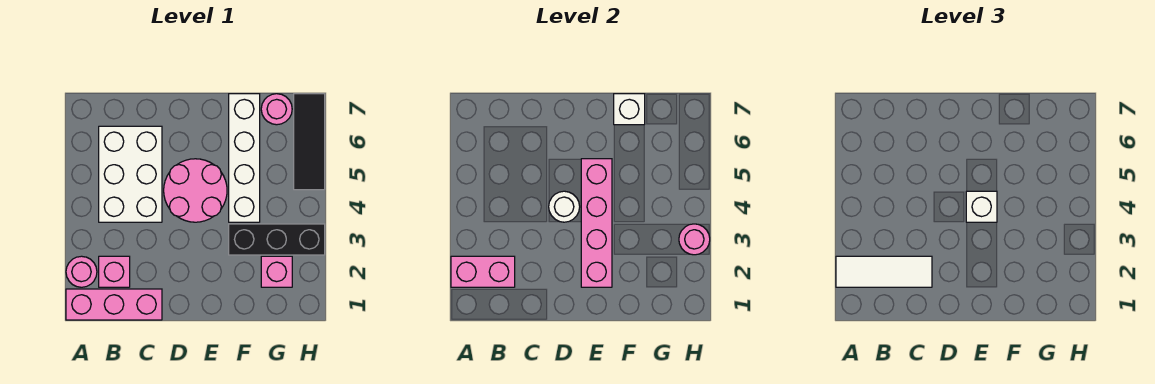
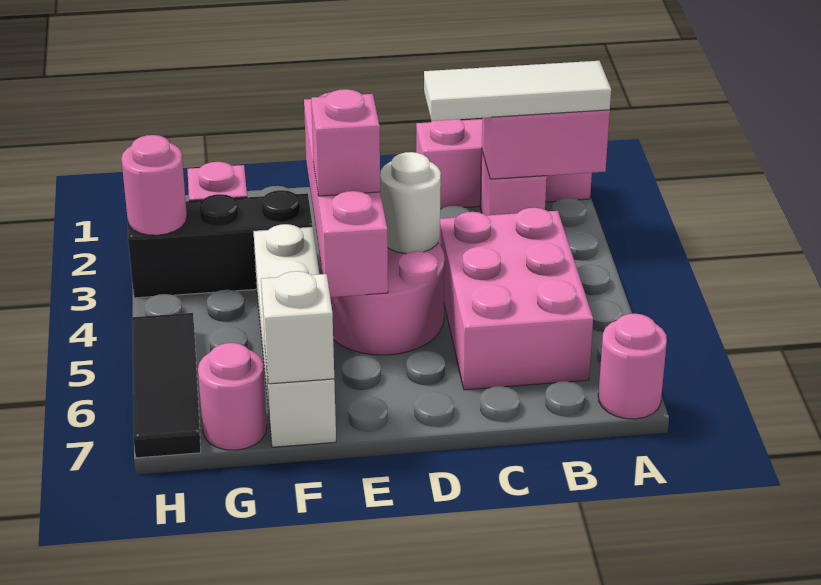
pink round brick A2 level 1 -> pink round brick A7 level 1
white brick B4:C6 level 1 -> pink brick B4:C6 level 1
white brick E4 level 3 -> pink brick E4 level 3

